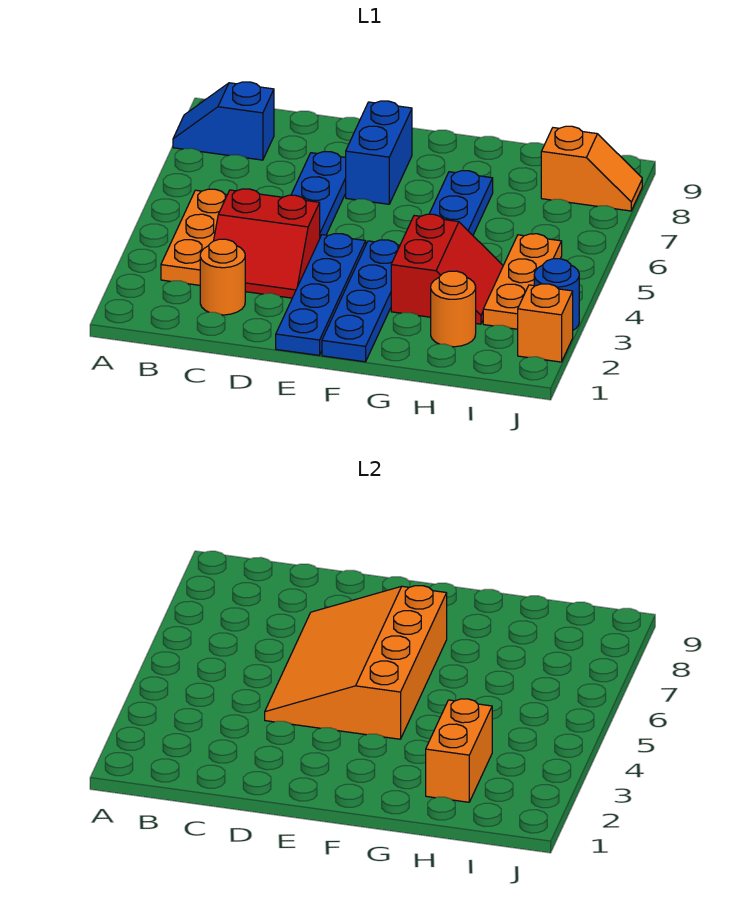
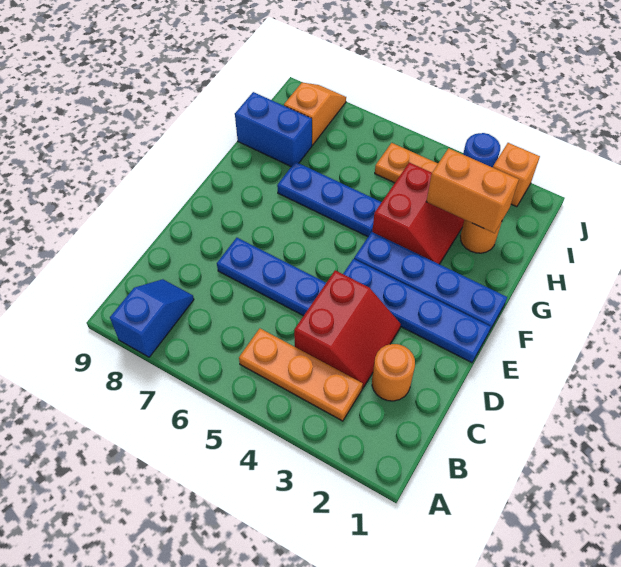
blue slope A8:B8 level 1 top B -> blue slope A8:B8 level 1 top A
orange slope D4:F7 level 2 top F -> none
blue brick E7:E8 level 1 -> blue brick H8:H9 level 1
red slope G3:H4 level 1 top G -> red slope G3:H4 level 1 top 4

